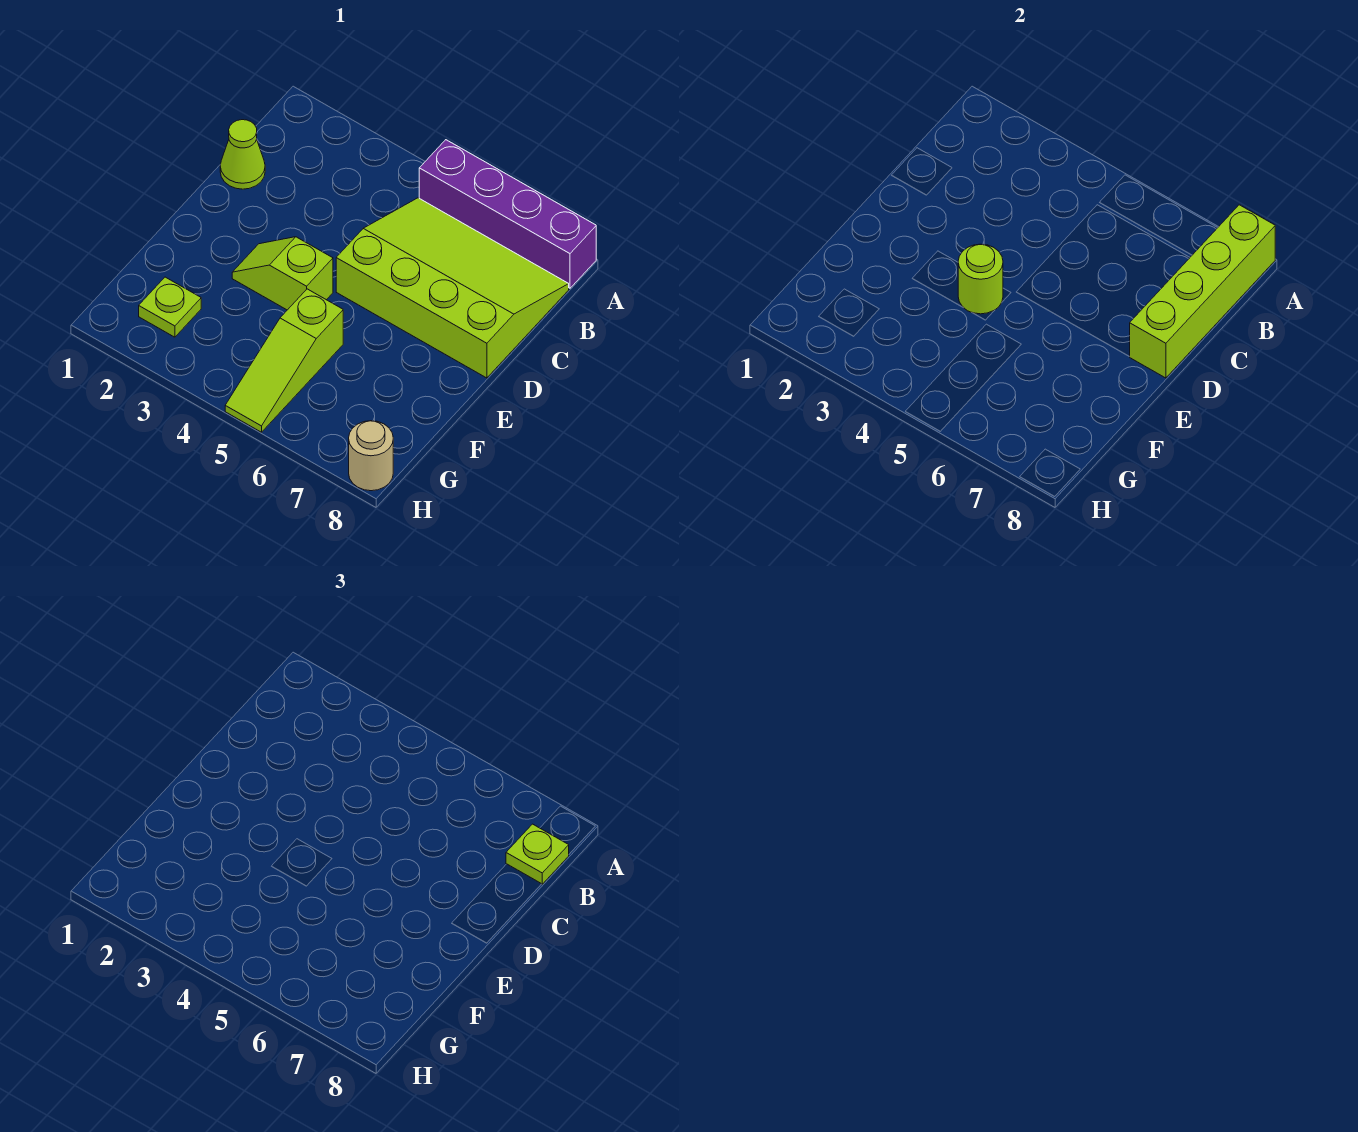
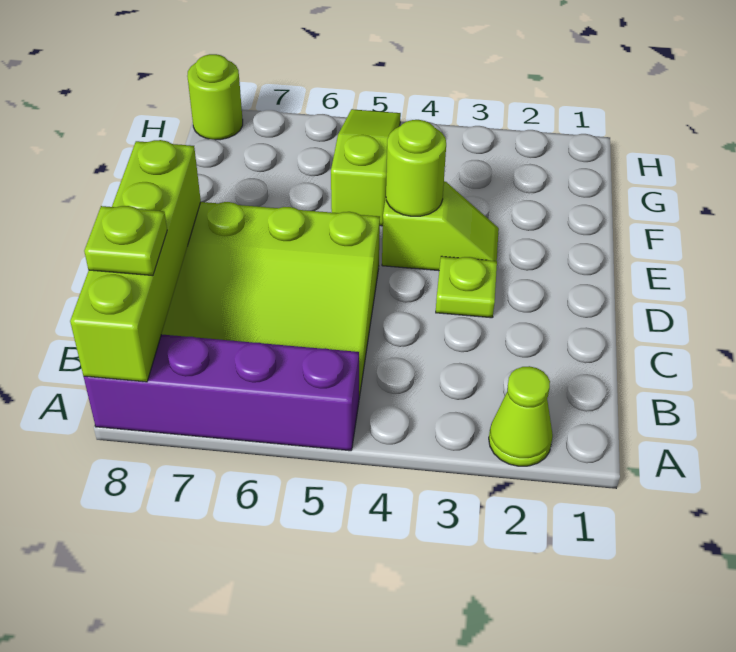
lime cone C1 level 1 -> lime cone A2 level 1
lime plate G2 level 1 -> lime plate D3 level 1
tan round brick H8 level 1 -> lime round brick H8 level 1

